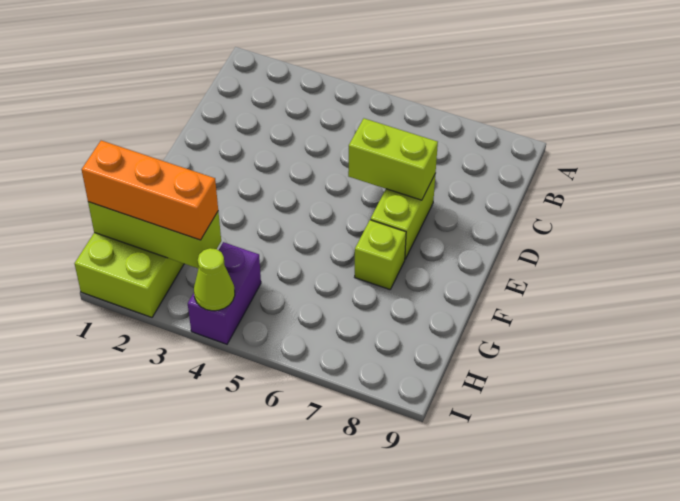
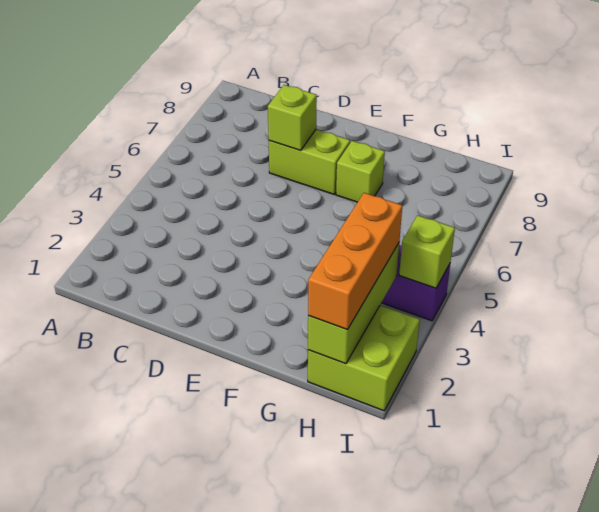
lime brick D6:D7 level 2 -> lime brick D7 level 2
lime cone I4 level 2 -> lime brick I4 level 2

